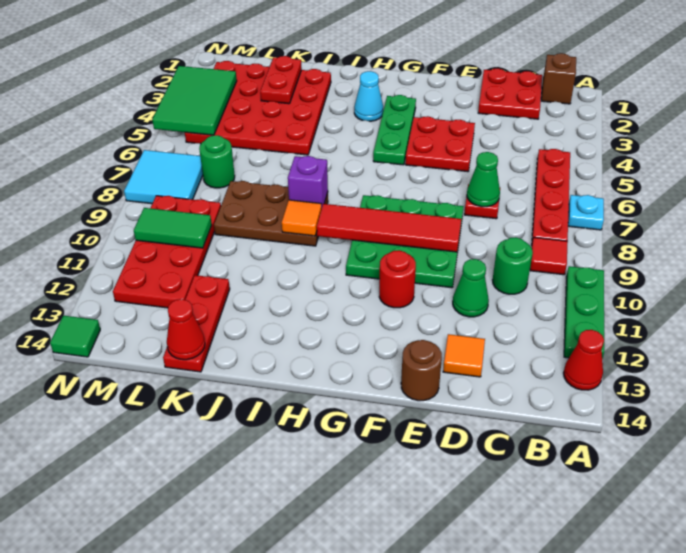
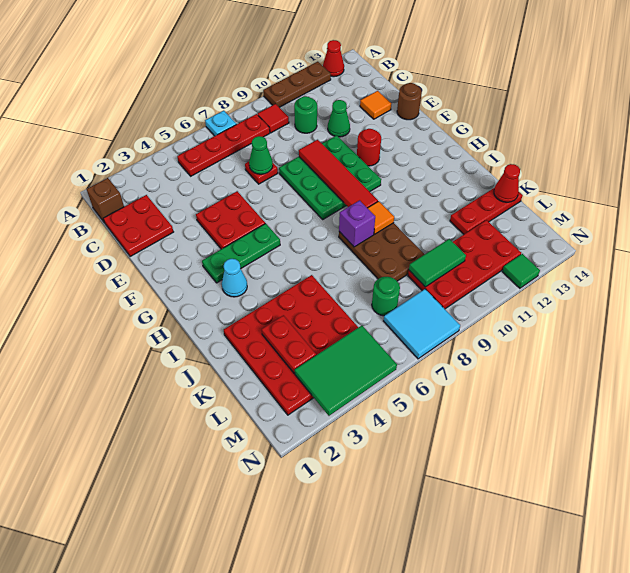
green plate A10:A12 level 1 -> brown plate A10:A12 level 1
red plate K2:K3 level 2 -> red plate K3:L3 level 2
green tile L10:M10 level 2 -> green tile L9:L10 level 2
green tile N14 level 1 -> green tile N12 level 1

